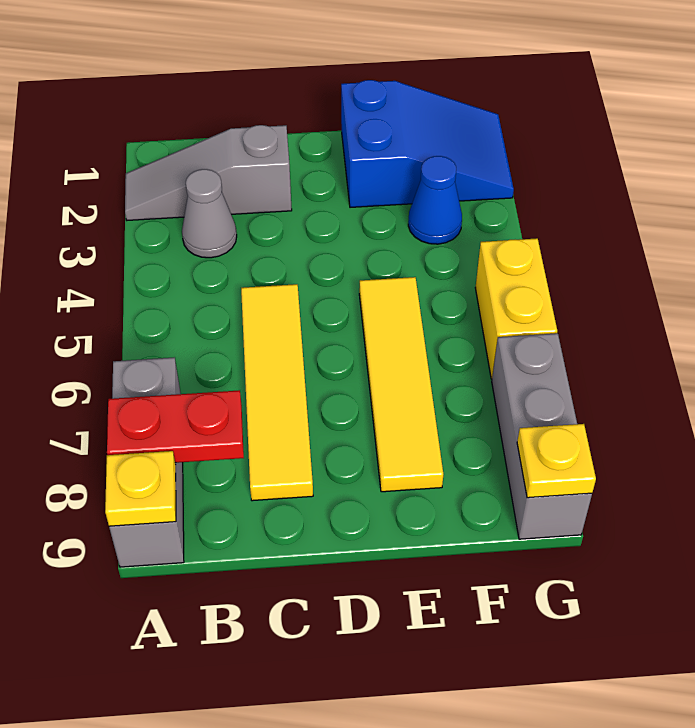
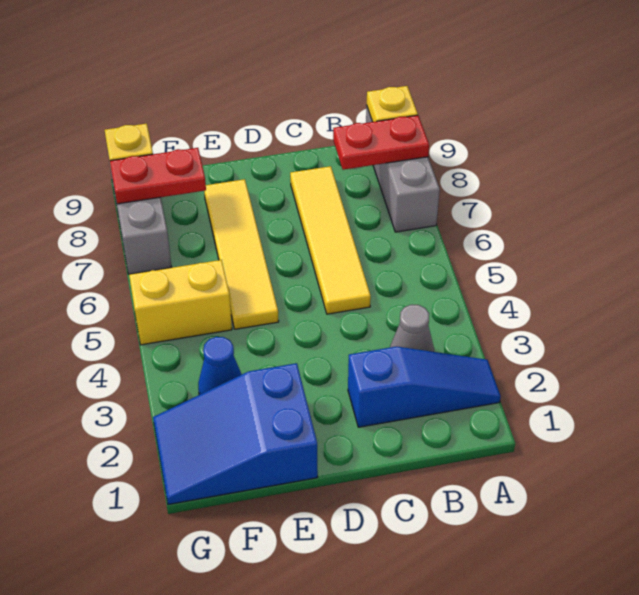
grey slope A2:C2 level 1 top C -> blue slope A2:C2 level 1 top C
none -> red plate F8:G8 level 2
yellow brick G5:G6 level 1 -> yellow brick F5:G5 level 1

